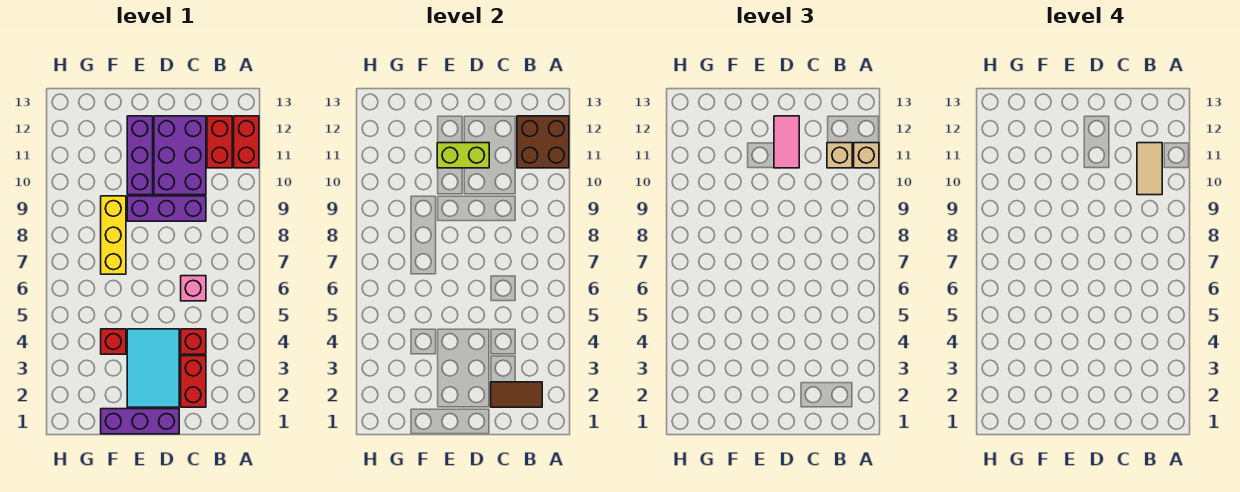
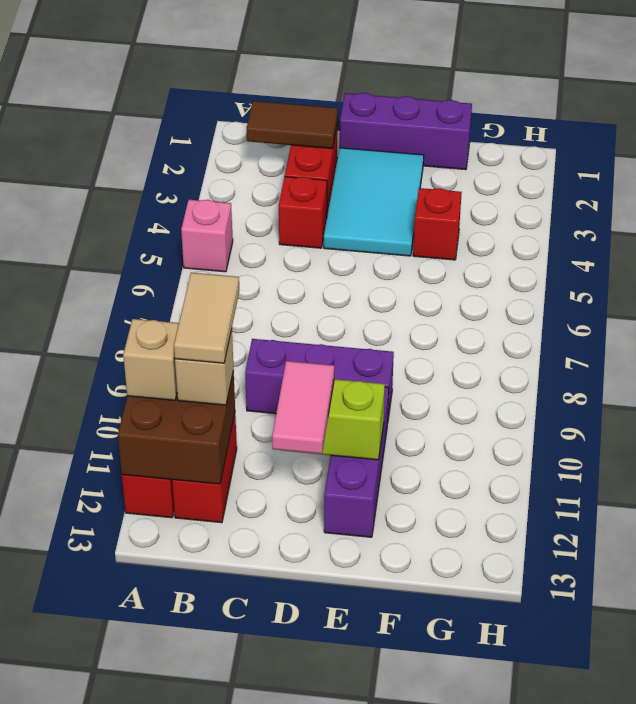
pink brick C6 level 1 -> pink brick A5 level 1
purple brick C10:D12 level 1 -> none
yellow brick F7:F9 level 1 -> none

